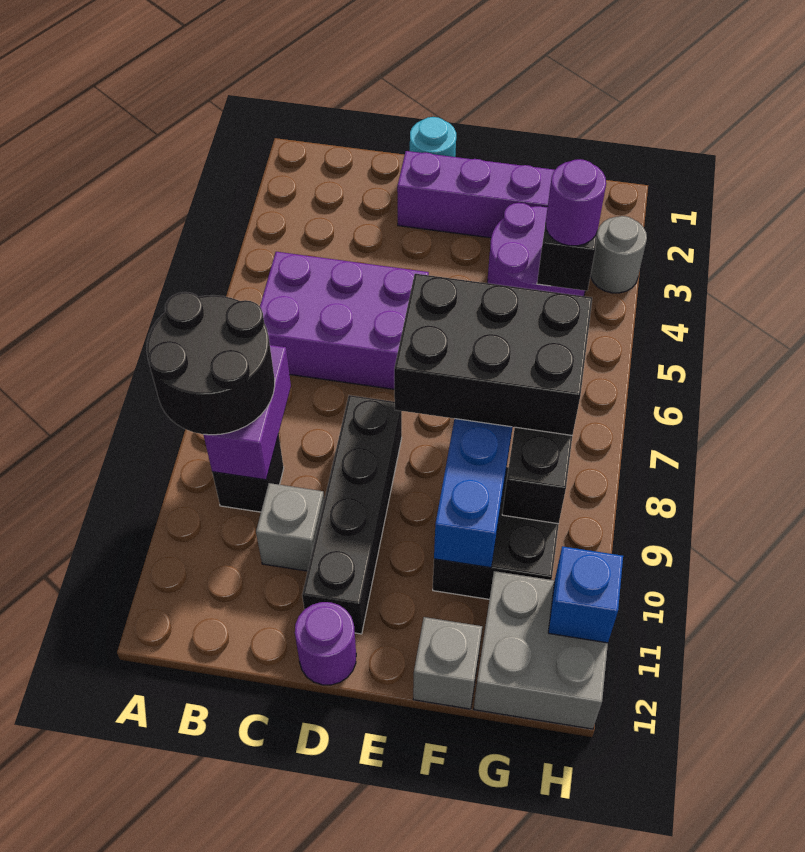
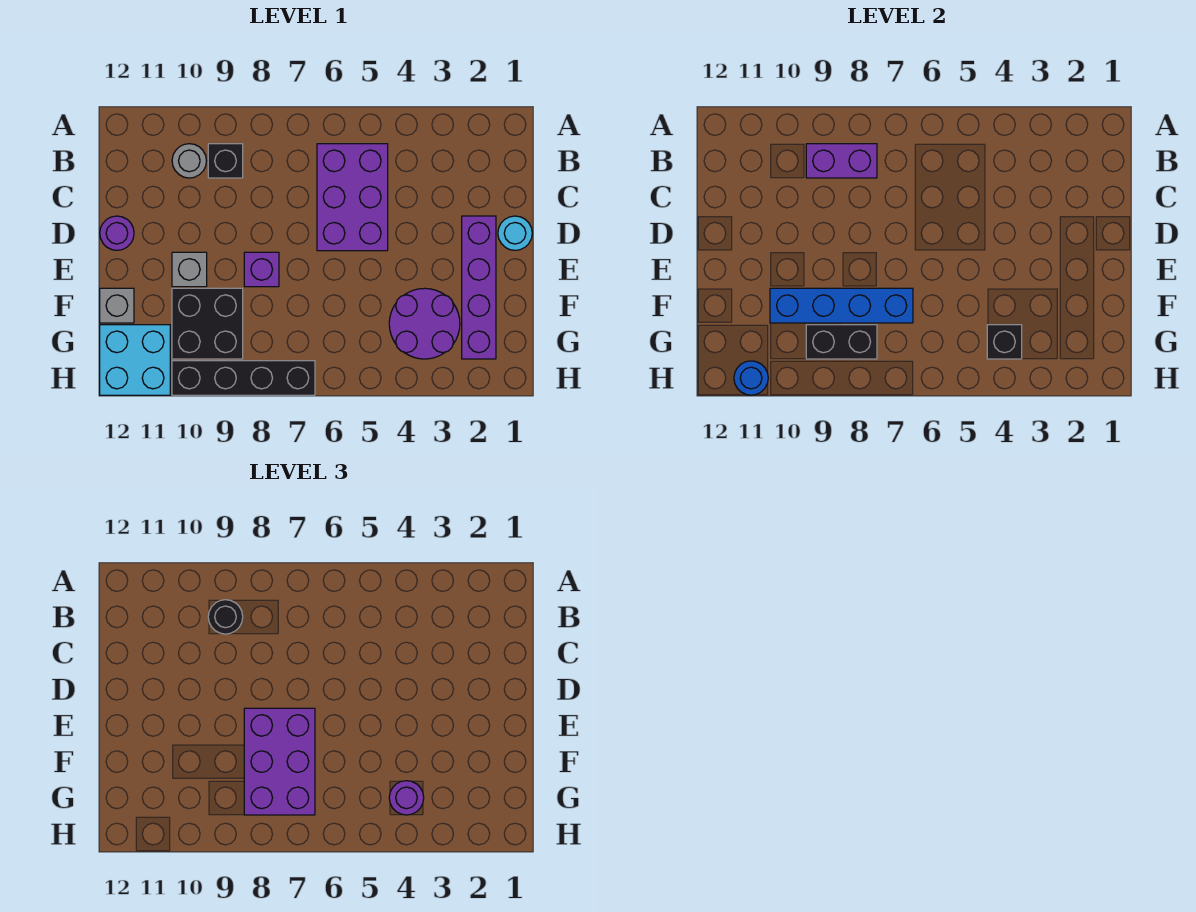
black round brick A8:B9 level 3 -> black round brick B9 level 3
grey brick C10 level 1 -> grey brick E10 level 1
black brick D8:D11 level 1 -> black brick H7:H10 level 1
black brick E7:G8 level 3 -> purple brick E7:G8 level 3
none -> purple brick E8 level 1
grey brick G11:H12 level 1 -> cyan brick G11:H12 level 1
grey round brick H3 level 1 -> grey round brick B10 level 1
blue brick H11 level 2 -> blue round brick H11 level 2

